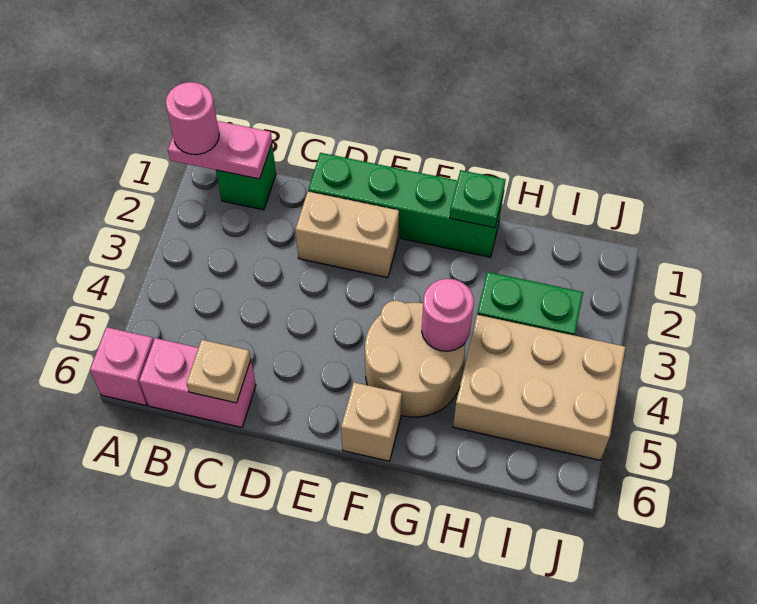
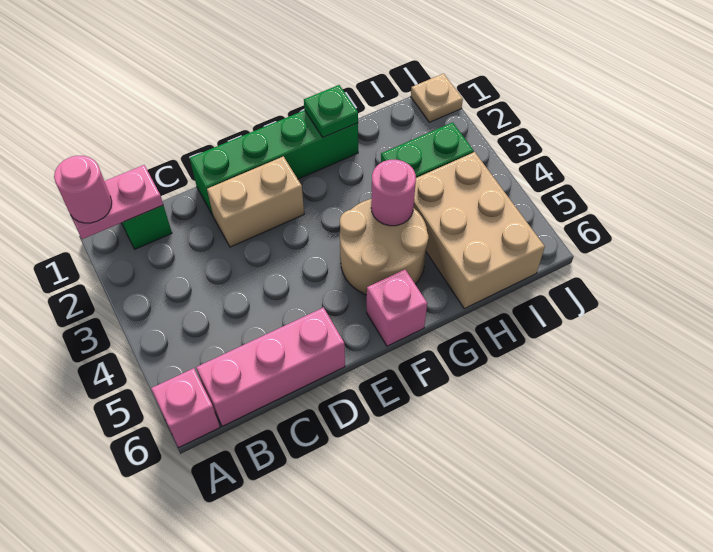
pink brick B6:C6 level 1 -> pink brick B6:D6 level 1
tan plate C6 level 2 -> tan plate J1 level 1
tan brick F6 level 1 -> pink brick F6 level 1
tan brick H4:J5 level 1 -> tan brick H4:I6 level 1

